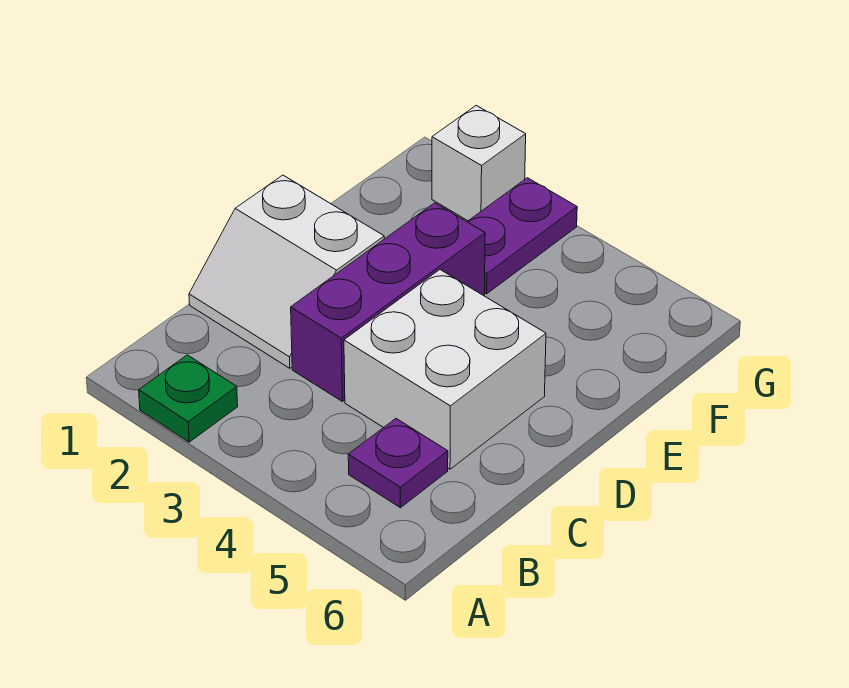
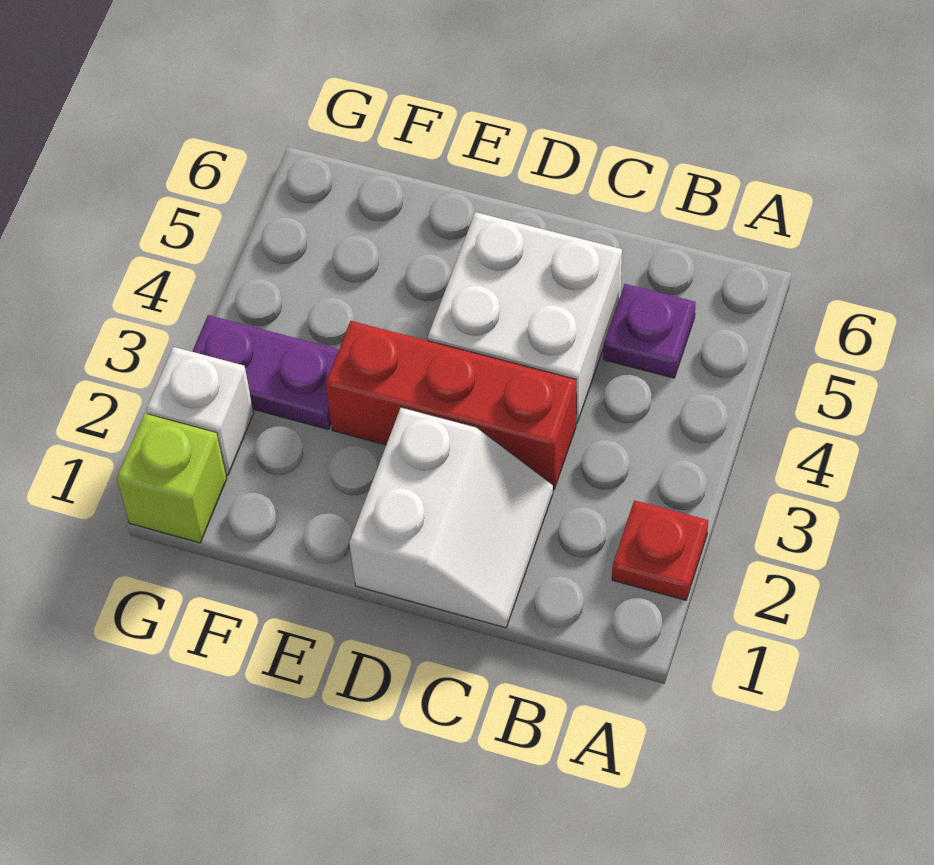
green plate A2 level 1 -> red plate A2 level 1
purple brick C3:E3 level 1 -> red brick C3:E3 level 1
none -> lime brick G1 level 1

